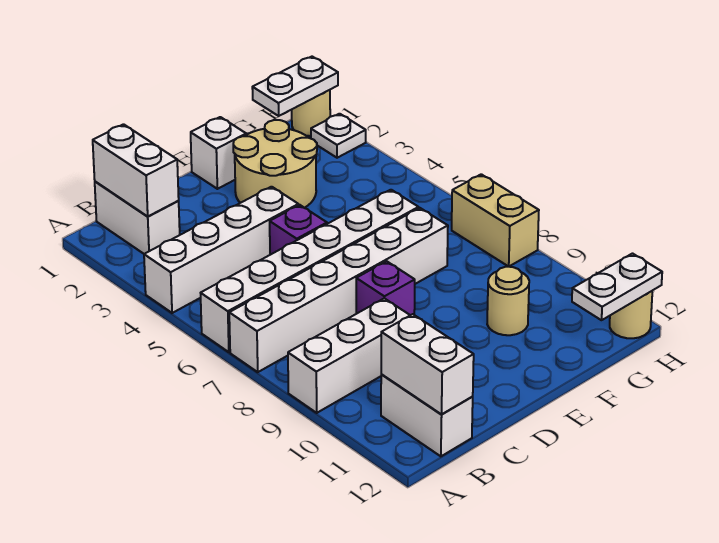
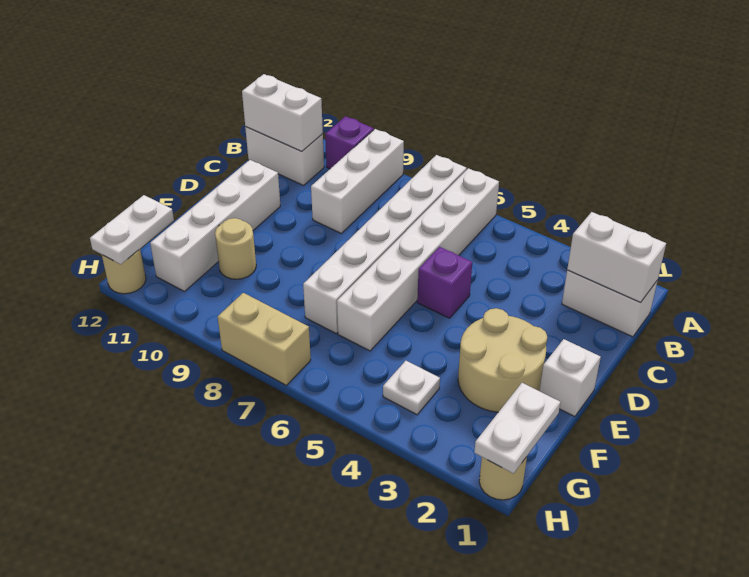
white brick A4:D4 level 1 -> white brick D11:G11 level 1
purple brick D8 level 1 -> purple brick A10 level 1
white plate H2 level 1 -> white plate G4 level 1

